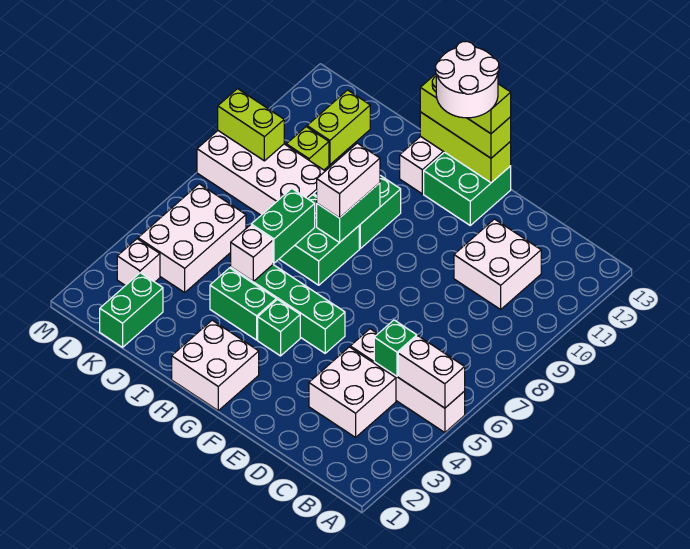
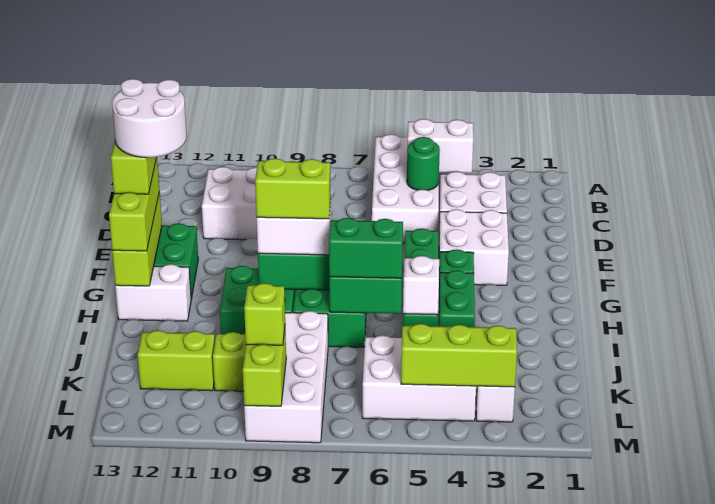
white brick A5:D5 level 1 -> white brick A5:D6 level 1
white brick A5:B5 level 2 -> white brick B4:B5 level 2
green brick C5 level 2 -> green round brick C5 level 2
white brick G1:H2 level 1 -> white brick E3:F4 level 1
none -> lime brick H8:H9 level 4
green brick K1:K2 level 1 -> green brick I6:I7 level 3
none -> lime brick L3:L5 level 2
none -> lime brick L9 level 3

